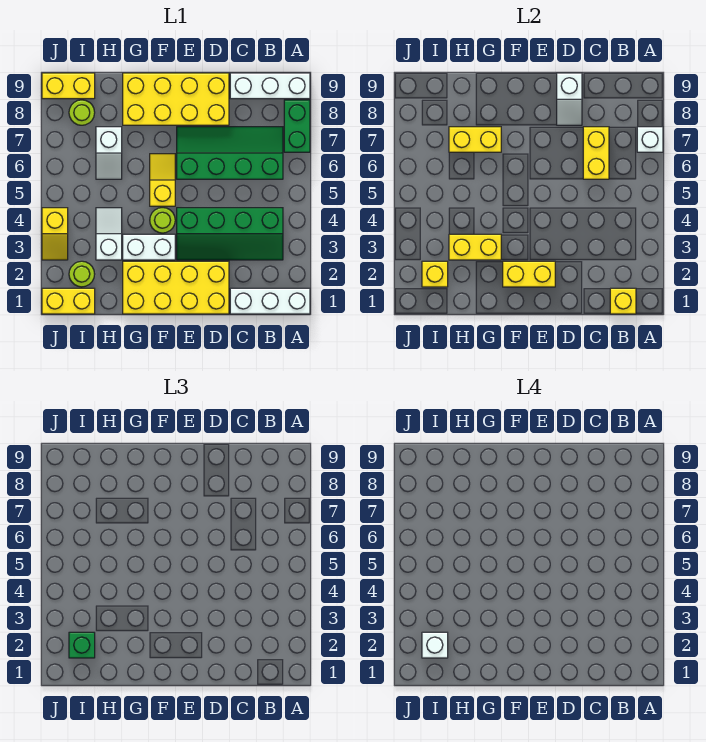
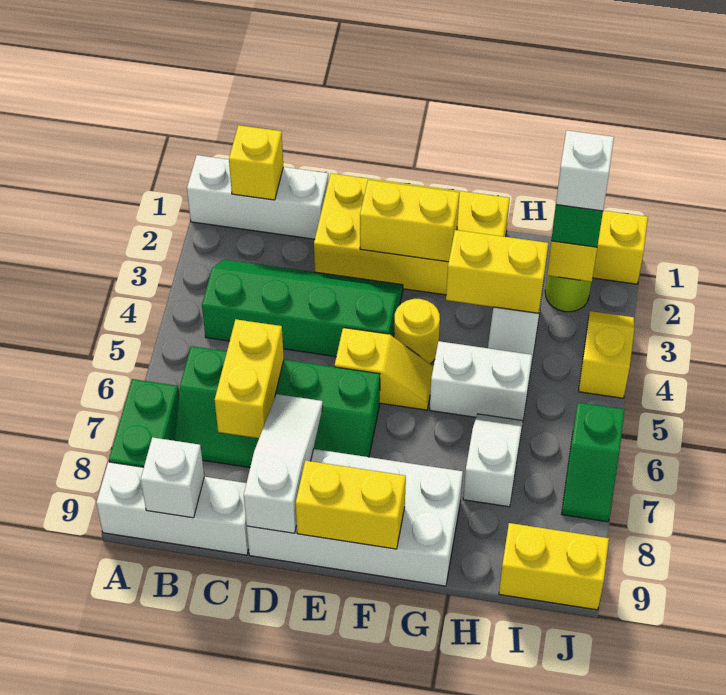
white brick A7 level 2 -> white brick B9 level 2
yellow brick D8:G9 level 1 -> white brick D8:G9 level 1
white slope D8:D9 level 2 top 9 -> white slope D7:D9 level 2 top 9
white brick F3:G3 level 1 -> white brick G5:H5 level 1
lime round brick F4 level 1 -> yellow round brick F4 level 1
yellow slope F5:F6 level 1 top 5 -> yellow slope E5:F5 level 1 top E
yellow brick G7:H7 level 2 -> yellow brick E9:F9 level 2
lime round brick I8 level 1 -> none
none -> green slope J6:J7 level 1 top 6

